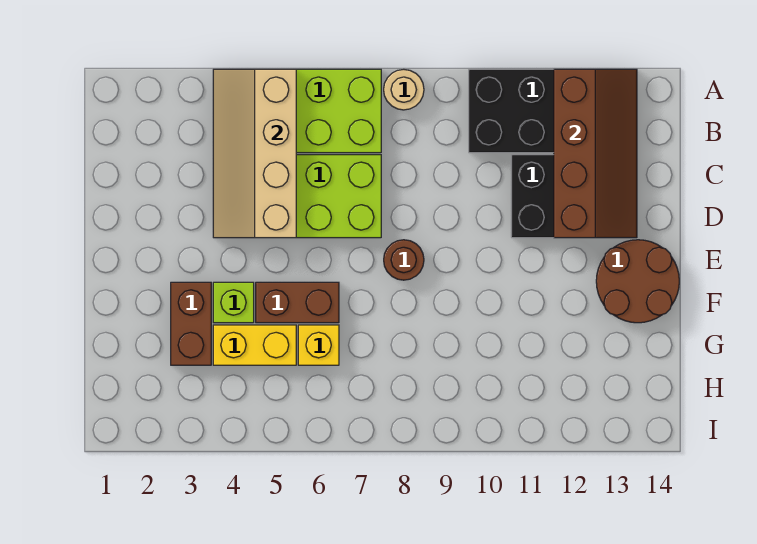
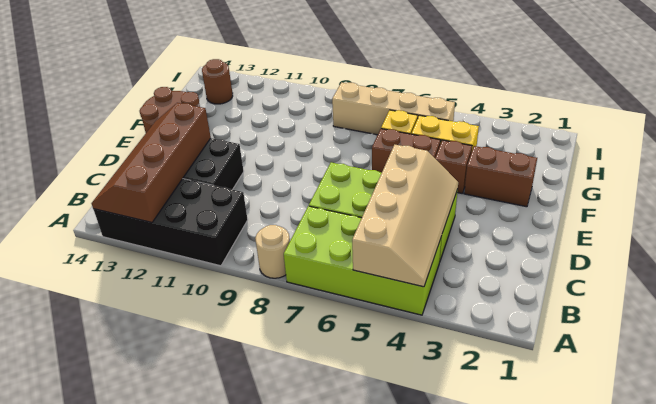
brown round brick E8 level 1 -> brown round brick H13 level 1
brown brick F3:G3 level 1 -> brown brick F2:F3 level 1
lime brick F4 level 1 -> brown brick F4 level 1
none -> tan brick H5:H8 level 1

